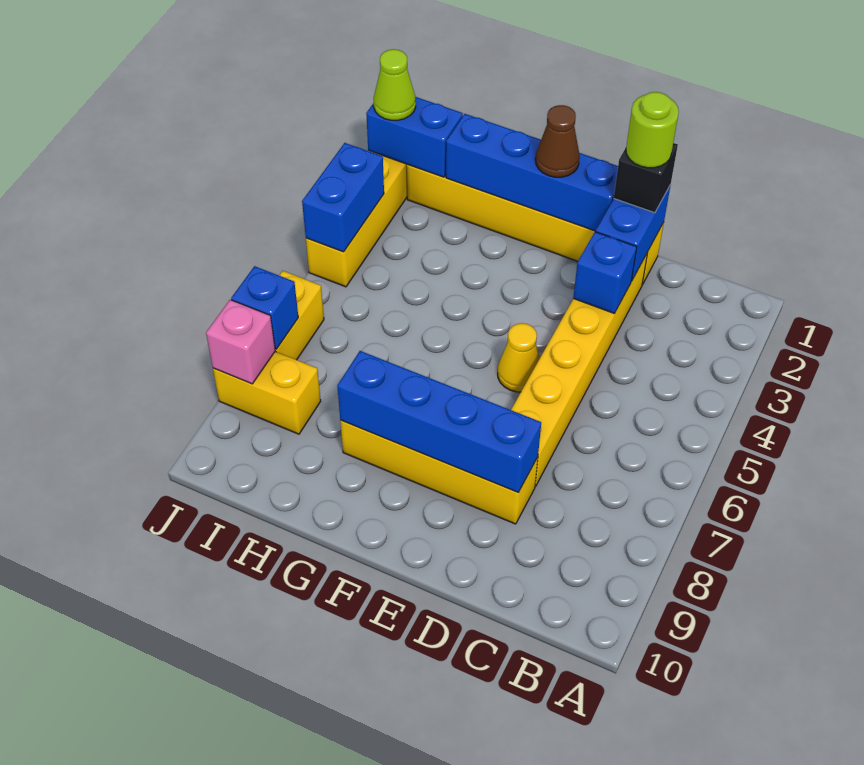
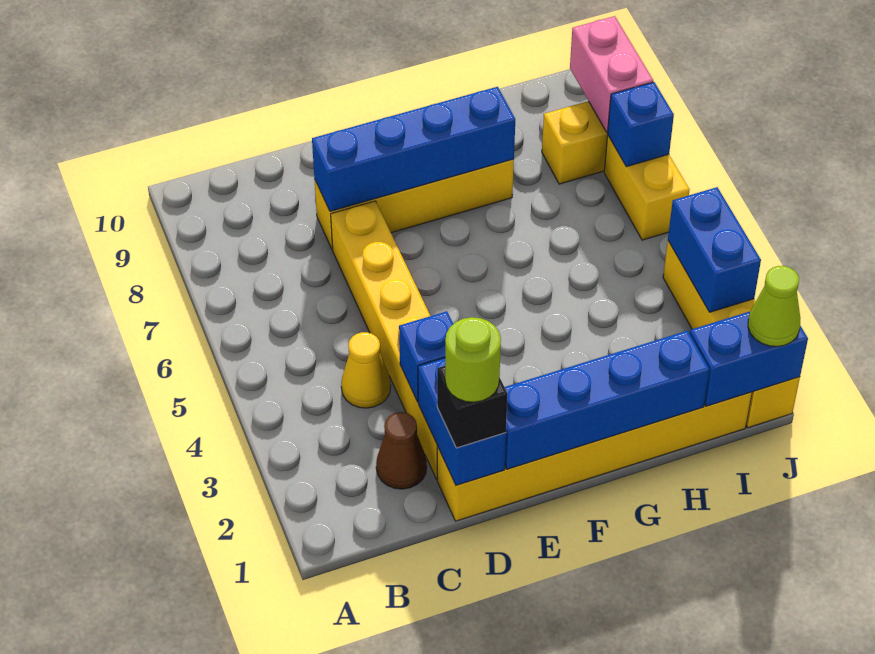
yellow cone E5 level 1 -> yellow cone C4 level 1
brown cone F1 level 3 -> brown cone C2 level 1
pink brick J8 level 2 -> pink brick J8:J9 level 2

